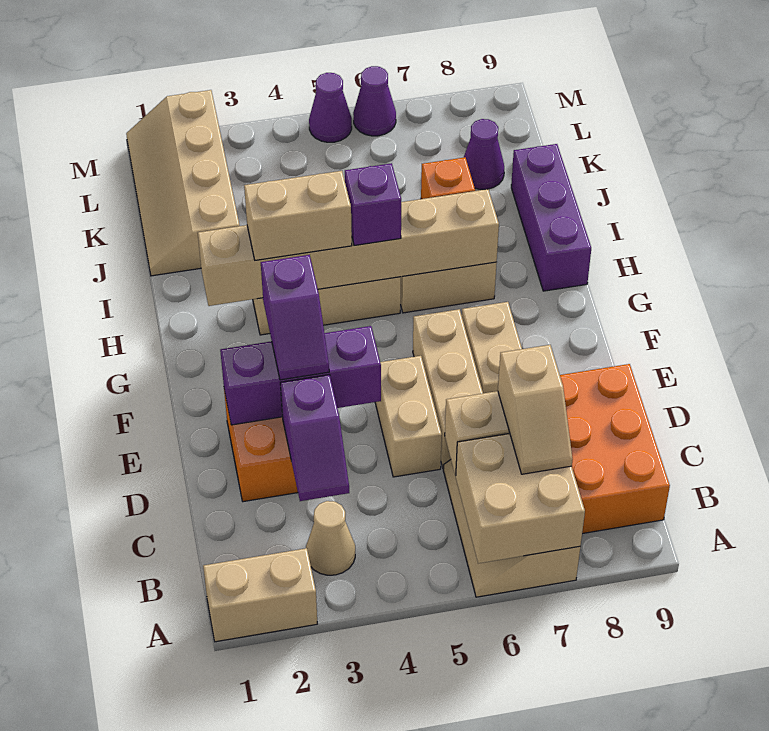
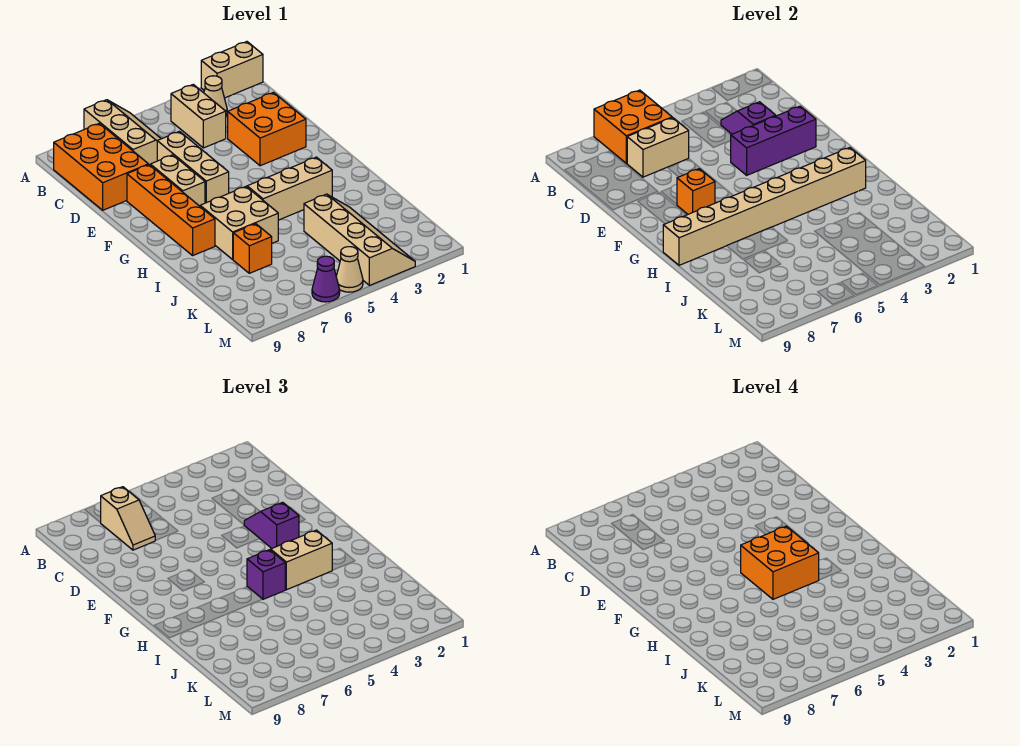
tan brick A6:B7 level 2 -> orange brick A6:B7 level 2
tan slope B7:C7 level 3 top C -> tan slope B7:C7 level 3 top B
tan brick D5:E5 level 1 -> tan brick B4:C4 level 1
none -> orange brick E8:H8 level 1
none -> orange brick F7 level 2
none -> orange brick G4:H5 level 4
tan brick H2:H7 level 2 -> tan brick H2:H9 level 2
purple brick H9:J9 level 1 -> none
tan slope J1:M2 level 1 top 2 -> tan slope J3:M4 level 1 top 4
purple cone K8 level 1 -> none
purple cone M5 level 1 -> tan cone M5 level 1

